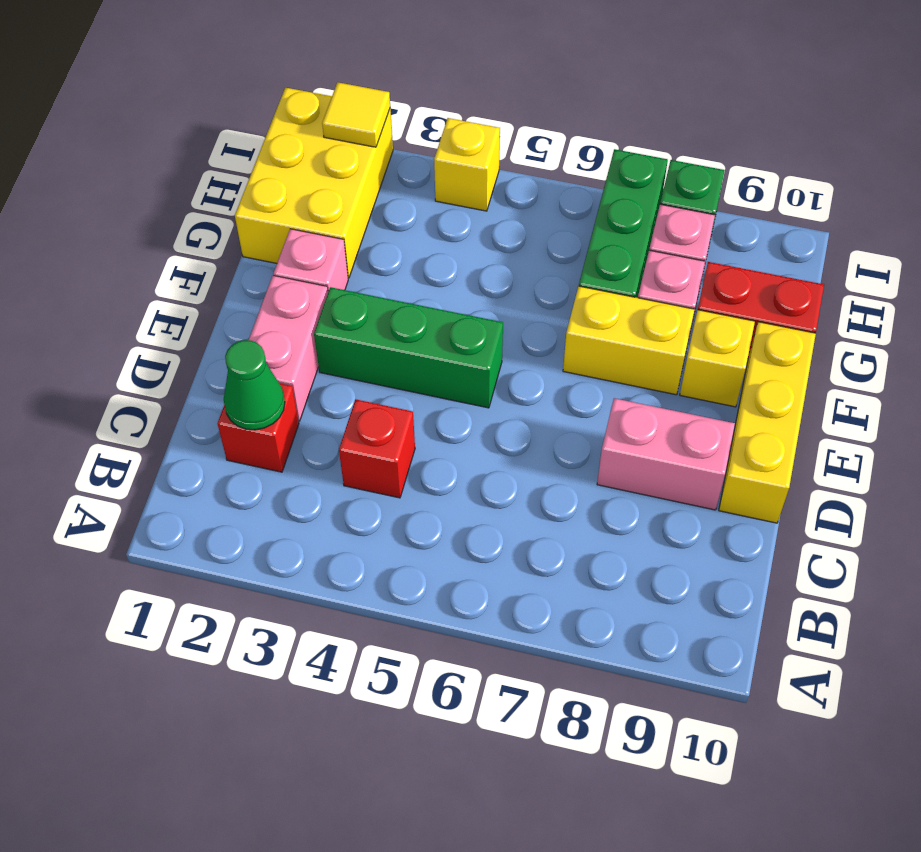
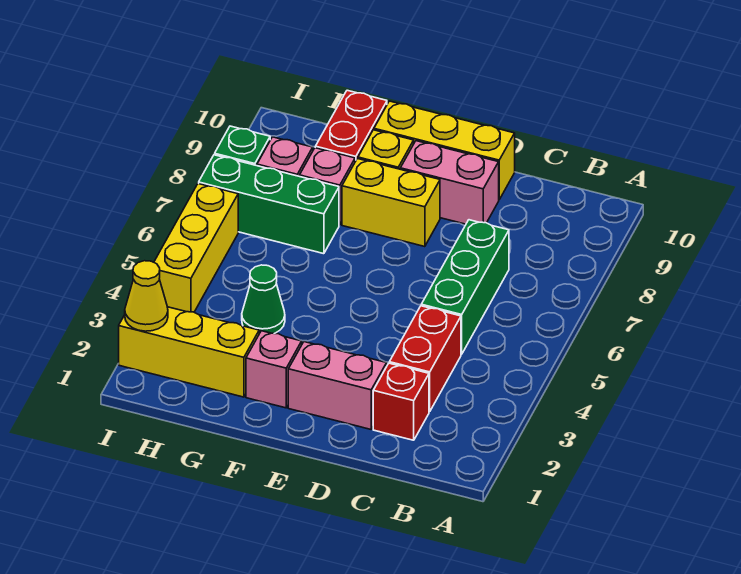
green cone C2 level 2 -> green cone G4 level 1
red brick C4 level 1 -> red brick C3:C4 level 1
pink brick D8:D9 level 1 -> pink brick D9:E9 level 1
green brick E3:E5 level 1 -> green brick C5:C7 level 1
yellow brick F7:F8 level 1 -> yellow brick E8:F8 level 1
yellow brick G1:I2 level 1 -> yellow brick G2:I2 level 1
yellow tile I2 level 2 -> yellow cone I2 level 2
yellow brick I4 level 1 -> yellow brick I4:I6 level 1

